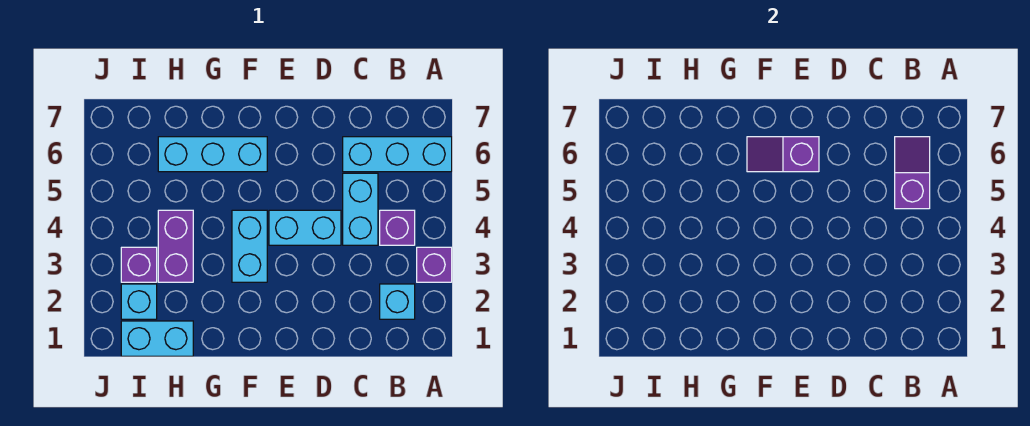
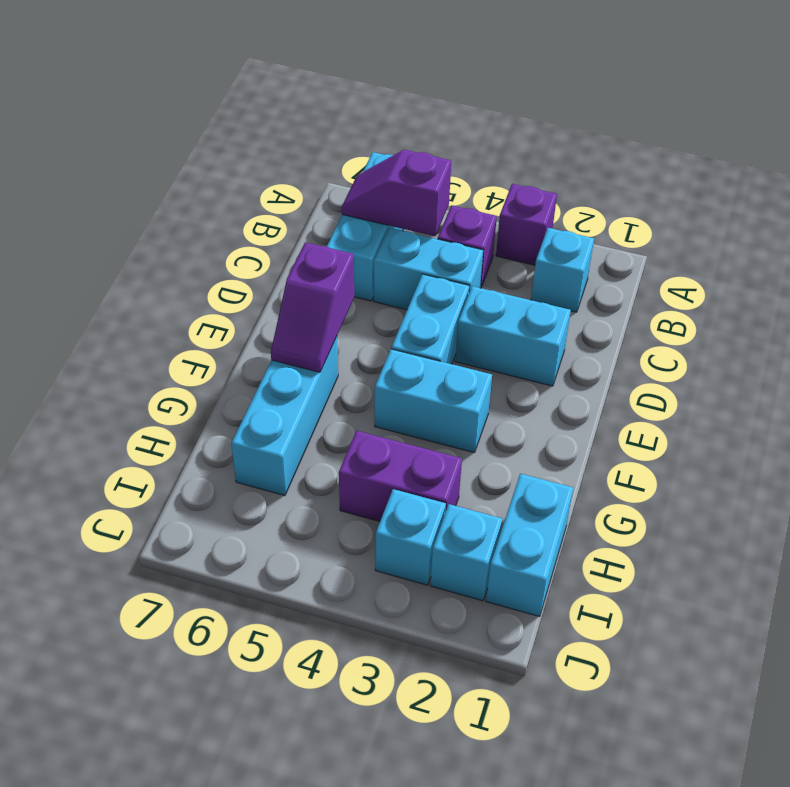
none -> cyan brick D2:D3 level 1
purple brick I3 level 1 -> cyan brick I3 level 1

